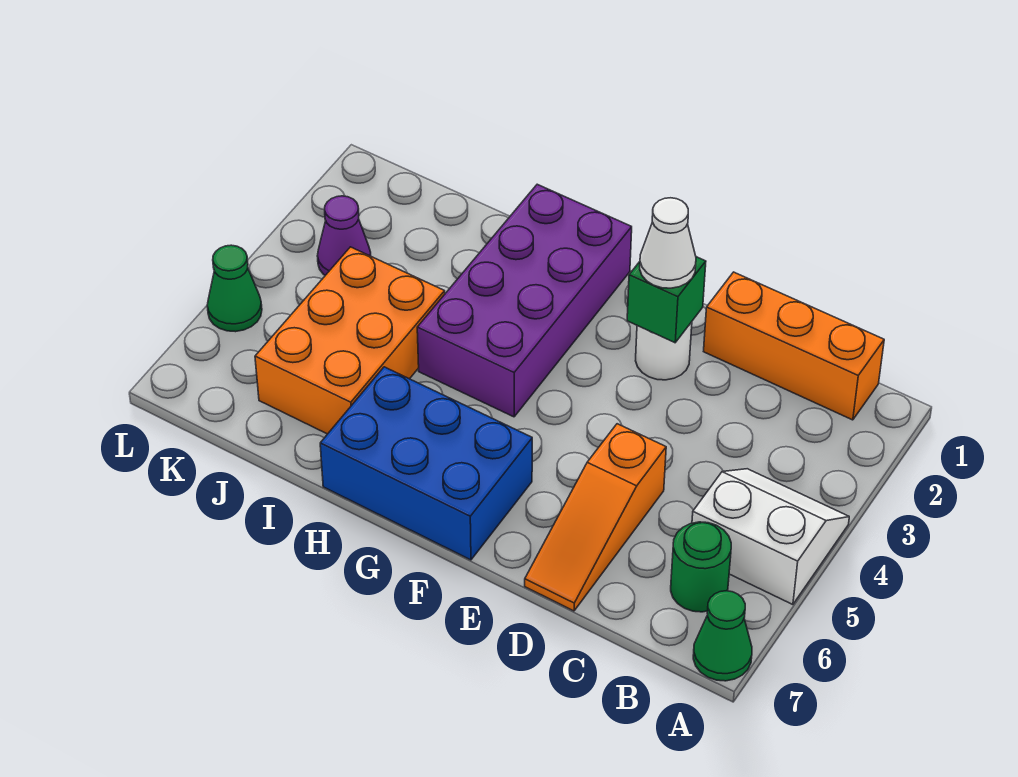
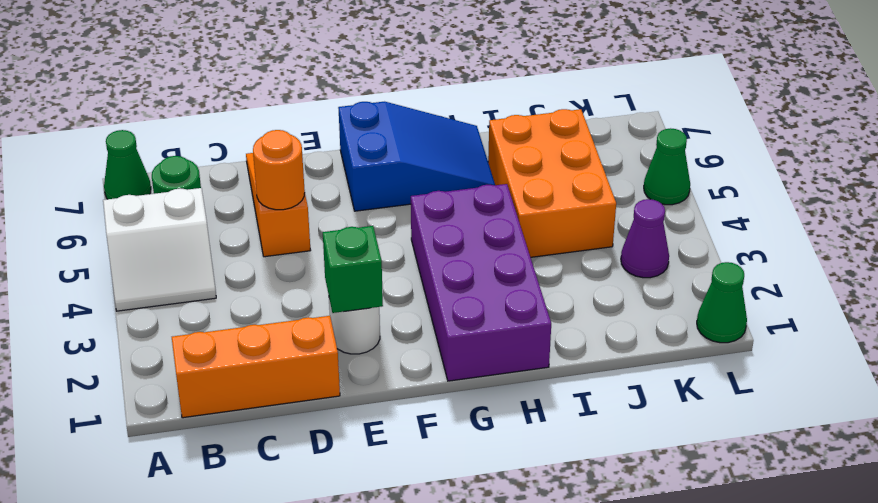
none -> orange round brick D5 level 2
white cone E2 level 3 -> none
blue brick F6:H7 level 1 -> blue slope F6:H7 level 1 top F
none -> green cone L1 level 1

